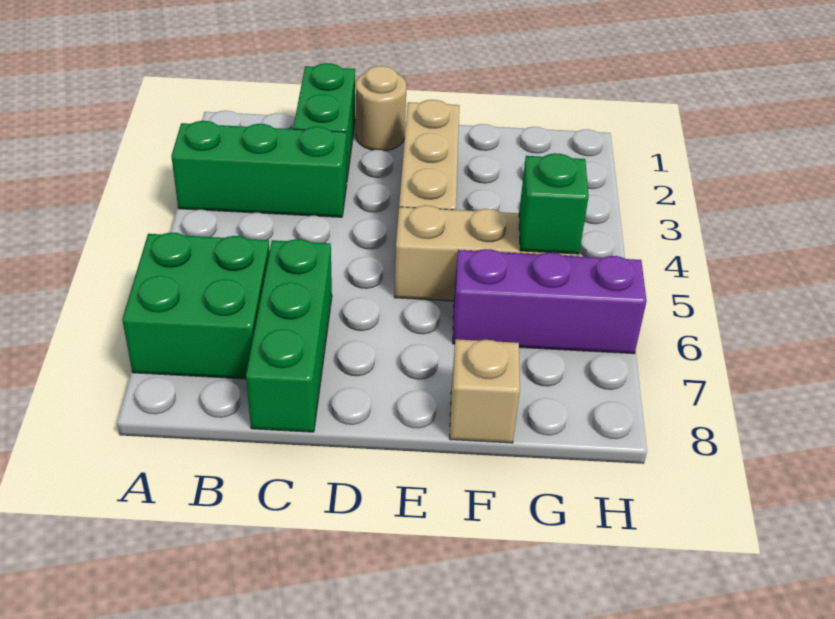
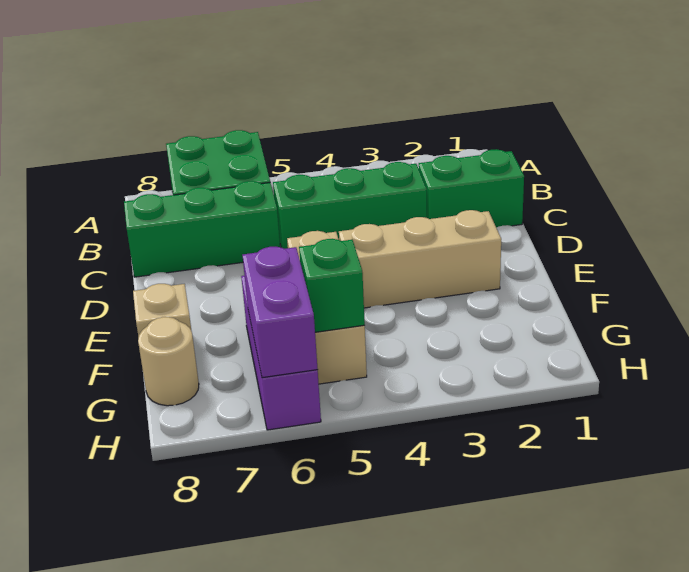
green brick A3:C3 level 1 -> green brick C3:C5 level 1
tan round brick D1 level 1 -> tan round brick G8 level 1
none -> purple brick G6:H6 level 2

